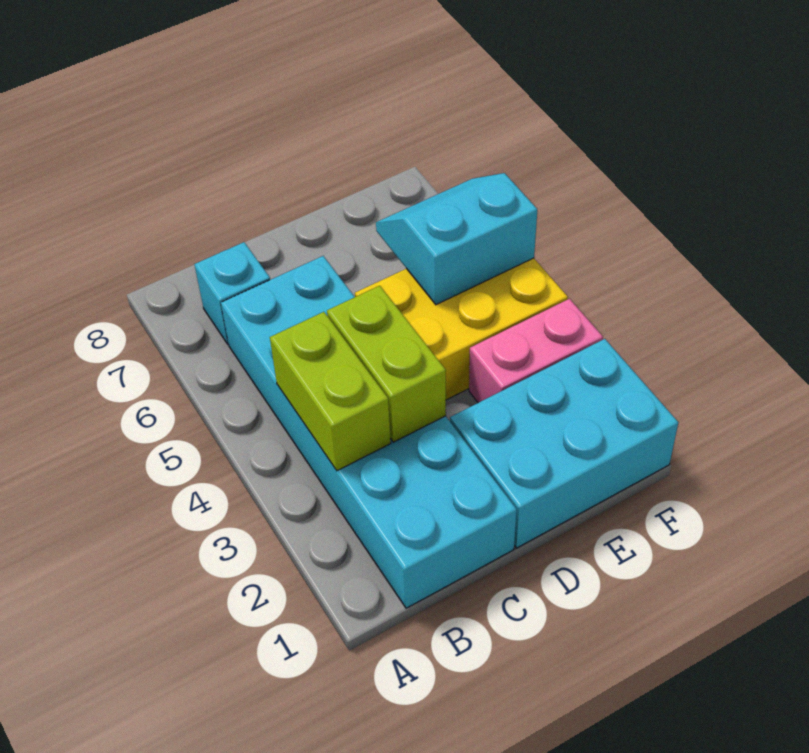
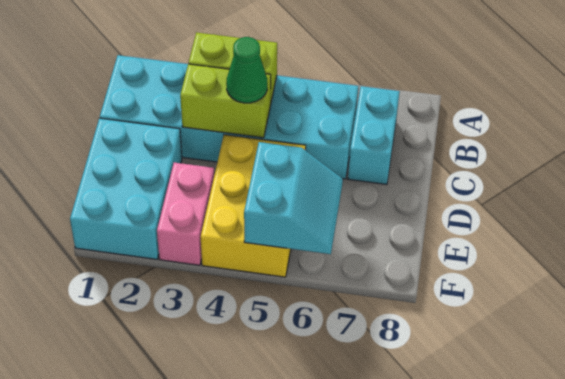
cyan brick B7 level 1 -> cyan brick B7:C7 level 1
none -> green cone C4 level 3

